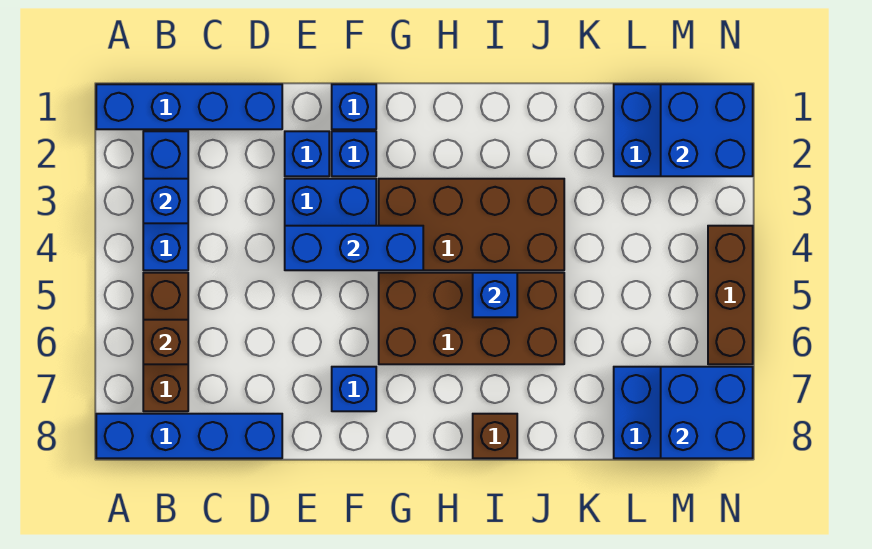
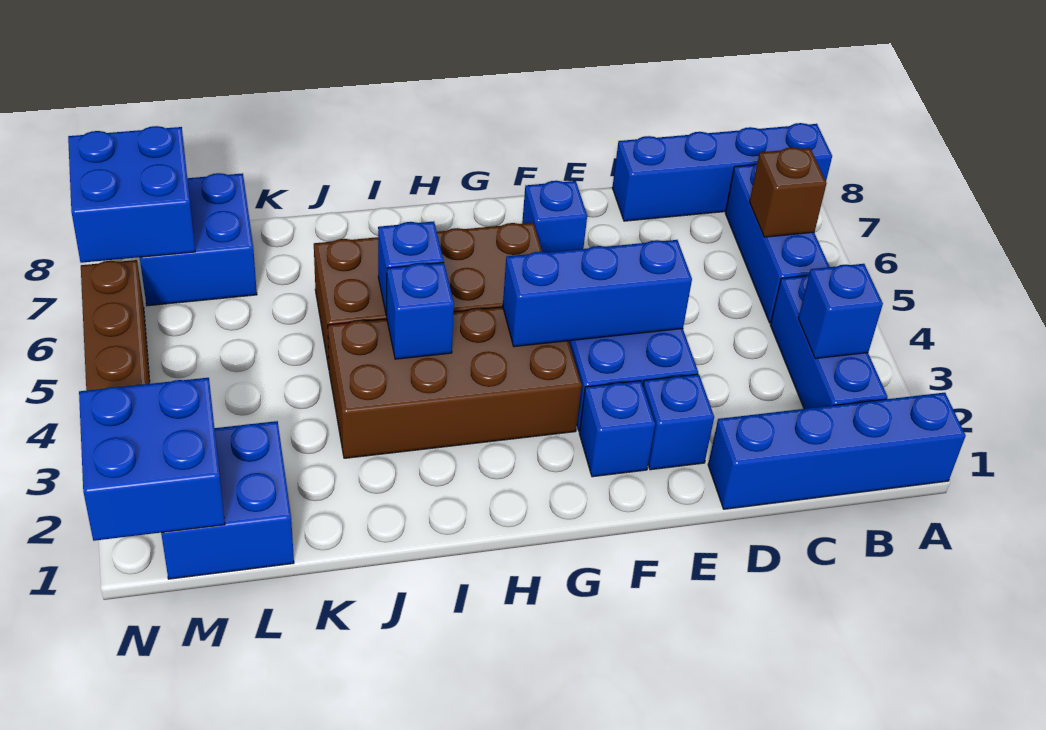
brown brick B5:B7 level 1 -> blue brick B5:B7 level 1
blue brick F1 level 1 -> blue brick I4 level 2
brown brick I8 level 1 -> none

